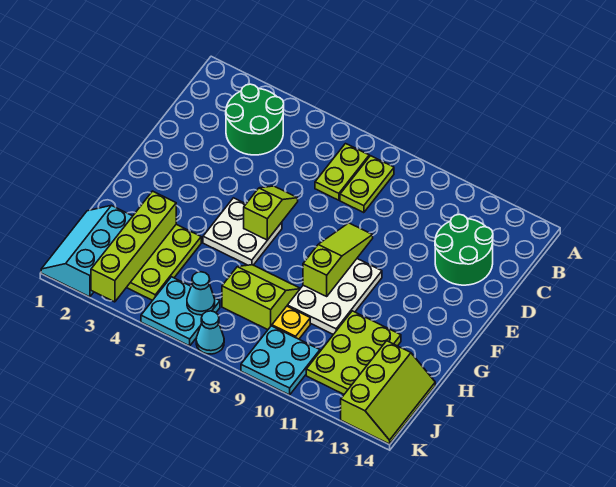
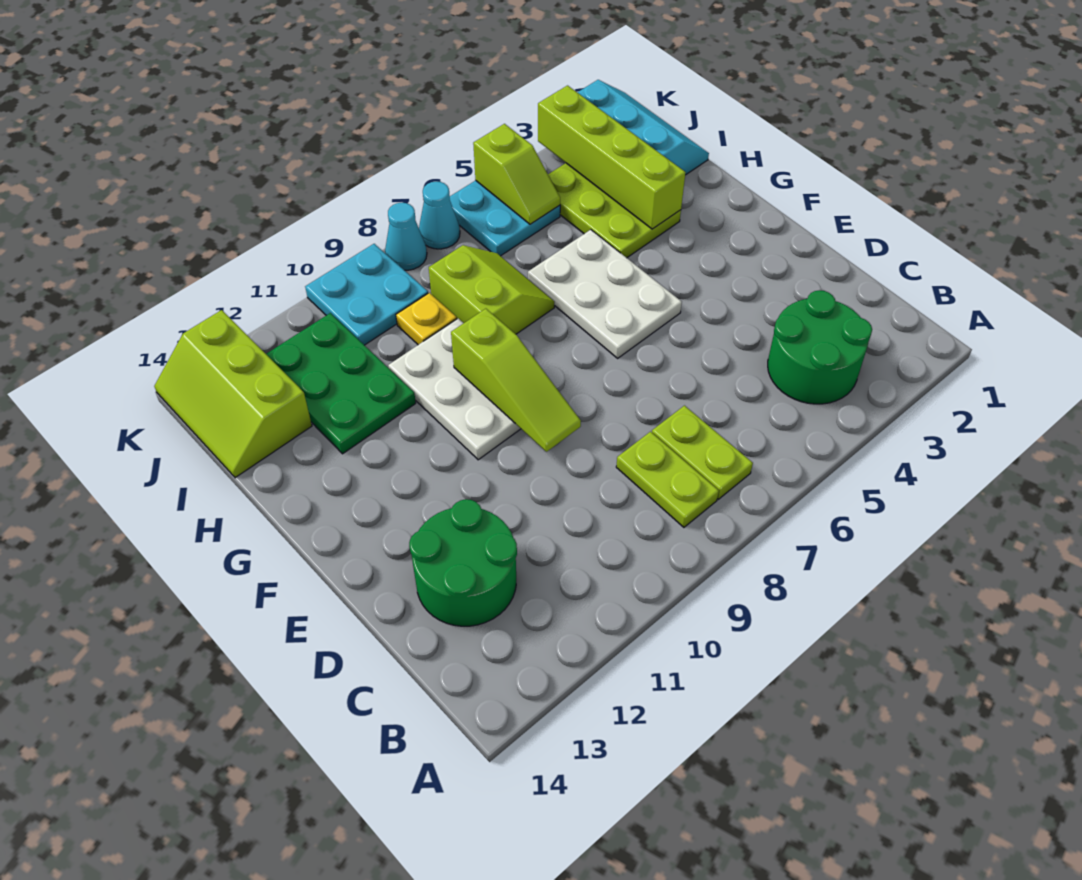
lime slope E6:F6 level 2 top F -> lime slope J5:K5 level 2 top K
white plate F5:G6 level 1 -> white plate F5:H6 level 1
lime slope H7:I8 level 1 top I -> lime slope H7:I8 level 1 top 8
lime plate H11:J12 level 1 -> green plate H11:J12 level 1
cyan cone J6 level 2 -> cyan cone K8 level 1

